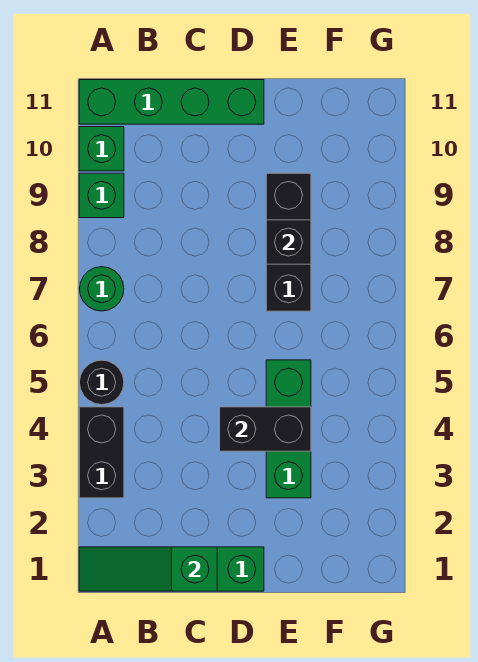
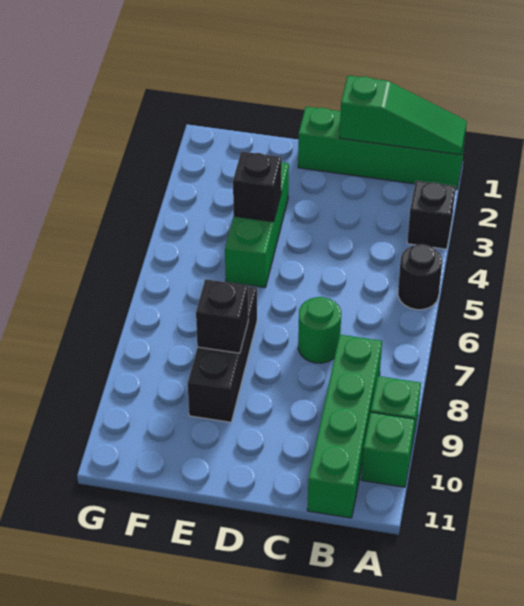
black brick A3:A4 level 1 -> black brick A3 level 1
green round brick A7 level 1 -> green round brick C7 level 1
green brick A11:D11 level 1 -> green brick B8:B11 level 1
black brick D4:E4 level 2 -> black brick E4 level 2

